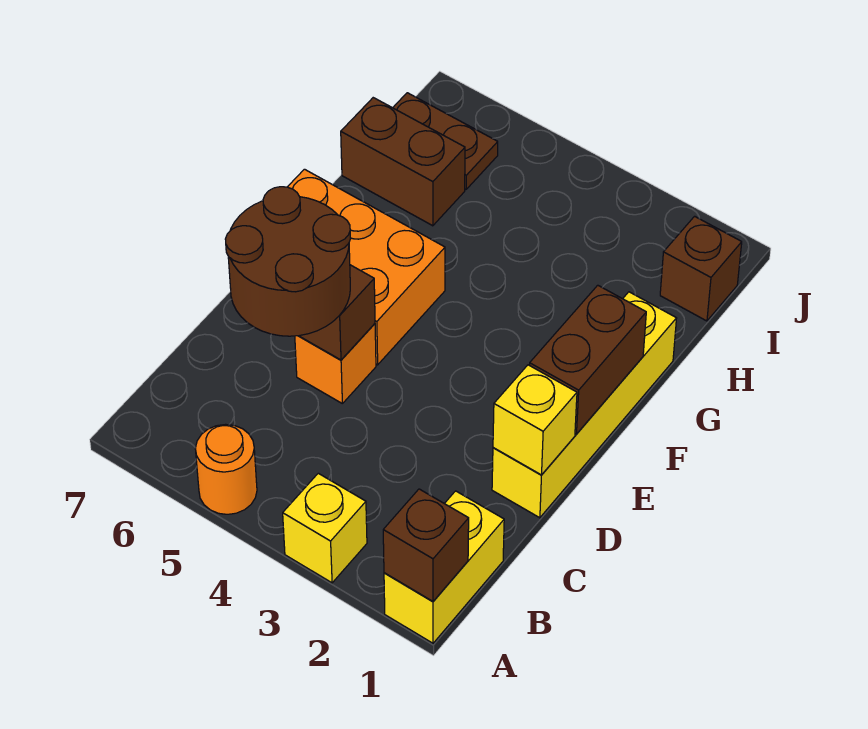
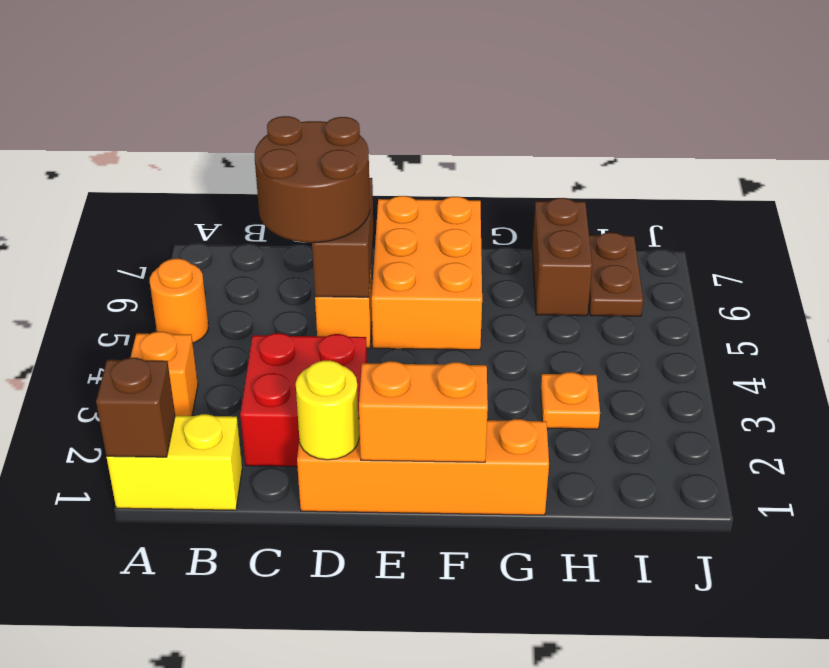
yellow brick A3 level 1 -> orange brick A3 level 1
none -> red brick C2:D3 level 1
yellow brick D1:G1 level 1 -> orange brick D1:G1 level 1
yellow brick D1 level 2 -> yellow round brick D1 level 2
brown brick E1:F1 level 2 -> orange brick E1:F1 level 2
none -> orange plate H3 level 1
brown brick I1 level 1 -> none

